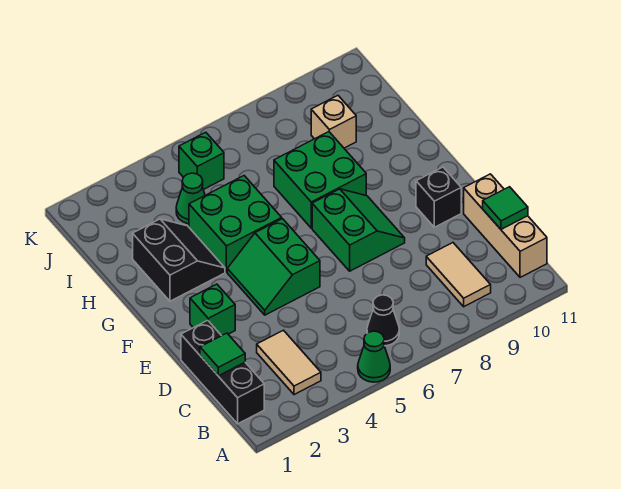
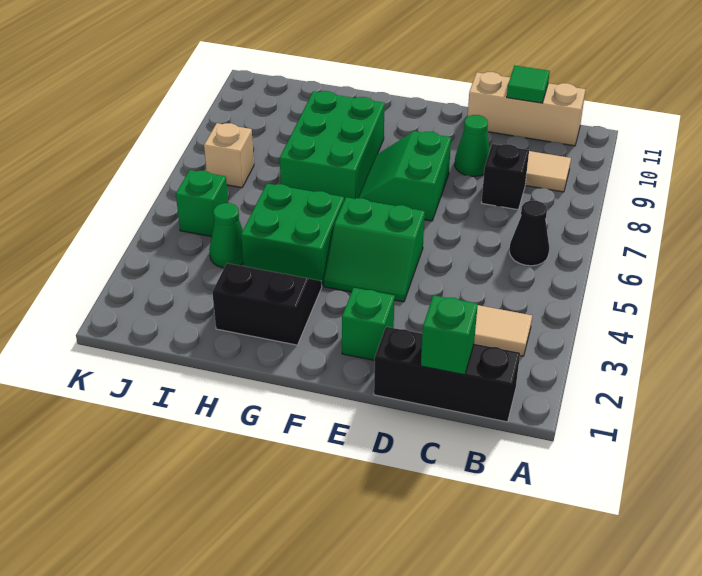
green cone A5 level 1 -> green cone D9 level 1
green tile C1 level 2 -> green brick C1 level 2
green slope E7:F8 level 1 top 7 -> green slope E7:F8 level 1 top E
black brick E10 level 1 -> black brick C8 level 1
green brick G7:H8 level 1 -> green brick G7:H9 level 1
tan brick I9 level 1 -> tan brick J7 level 1

